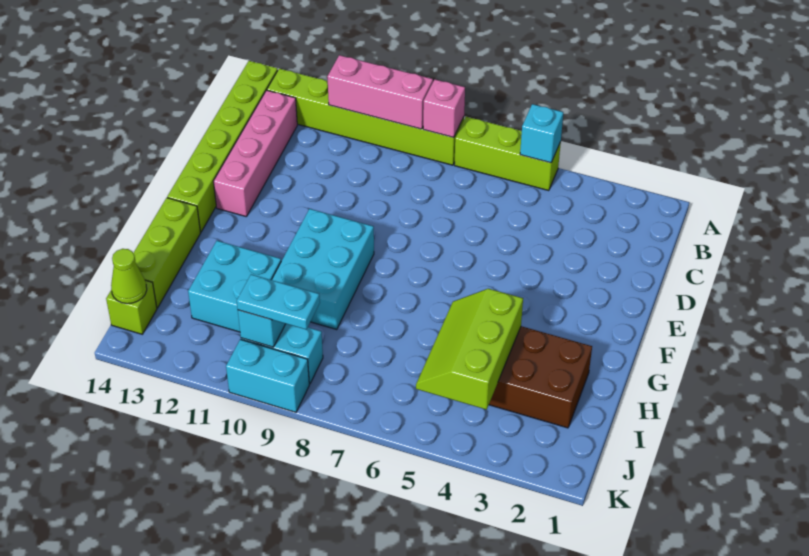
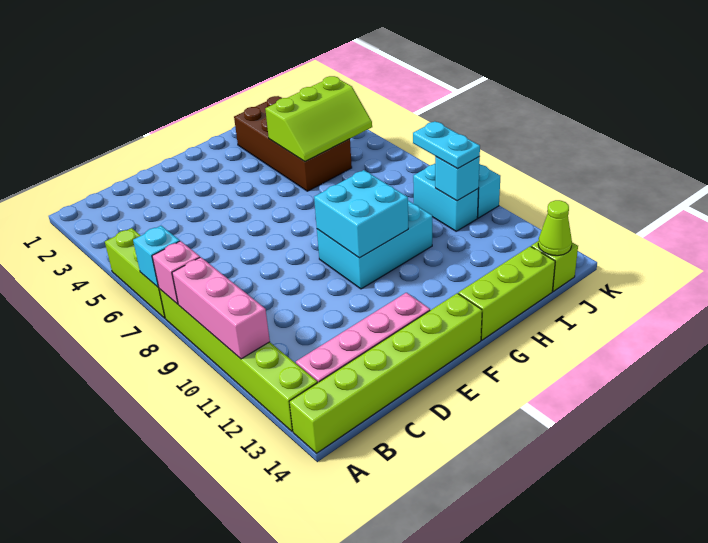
cyan brick A5 level 2 -> cyan brick A7 level 2
cyan brick H11:I12 level 1 -> cyan brick F9:G10 level 2

